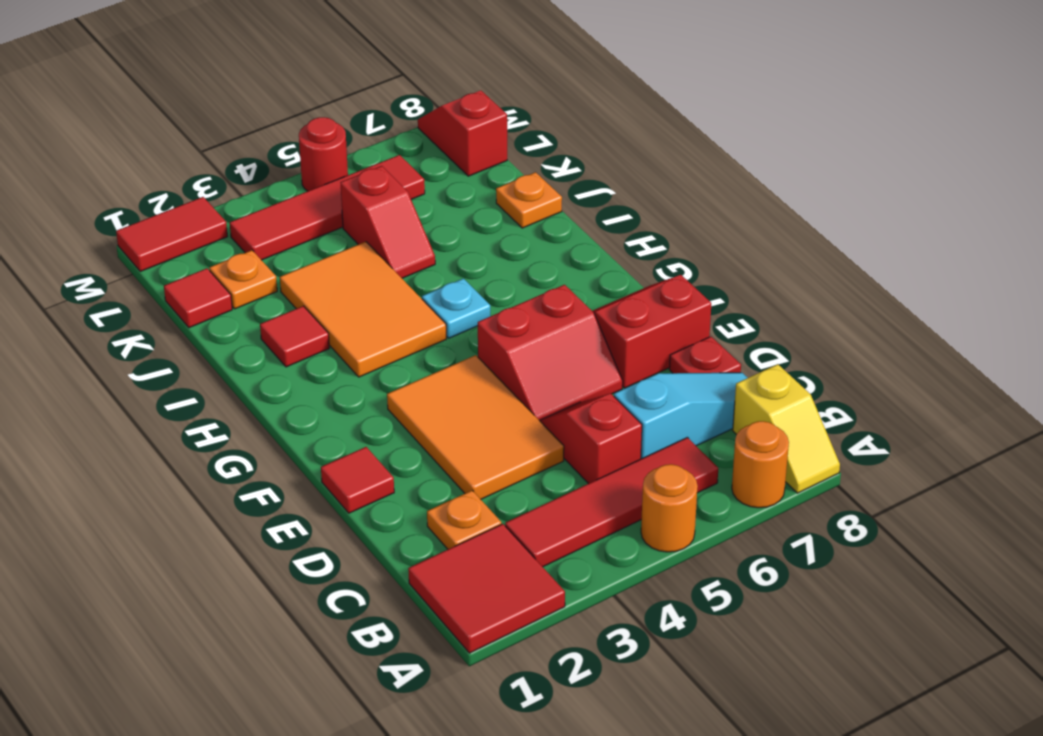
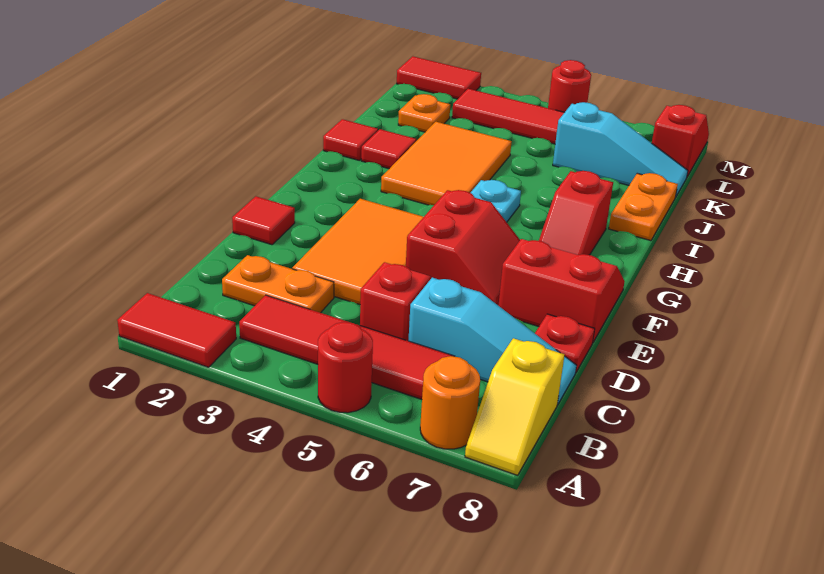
red tile A1:B2 level 1 -> red tile A1:A2 level 1
orange round brick A5 level 1 -> red round brick A5 level 1
orange plate C2 level 1 -> orange plate C2:C3 level 1
red slope E5:F6 level 1 top F -> red slope E5:F6 level 1 top 5
red slope J5:K5 level 1 top K -> red slope G7:H7 level 1 top H
orange plate J8 level 1 -> orange plate I8:J8 level 1
red tile K1 level 1 -> red tile I1 level 1
none -> cyan slope K6:K8 level 1 top 6

